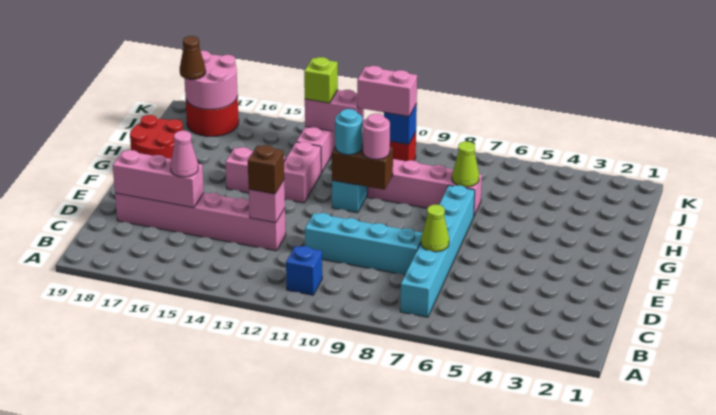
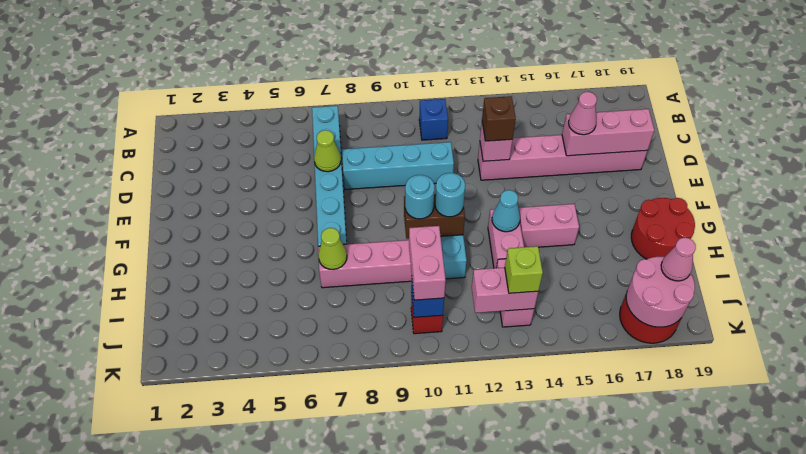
pink round brick G10 level 3 -> cyan round brick G10 level 3
none -> cyan cone G13 level 2
pink brick J10:J11 level 3 -> pink brick I10:J10 level 3
brown cone J18 level 3 -> pink cone J18 level 3

